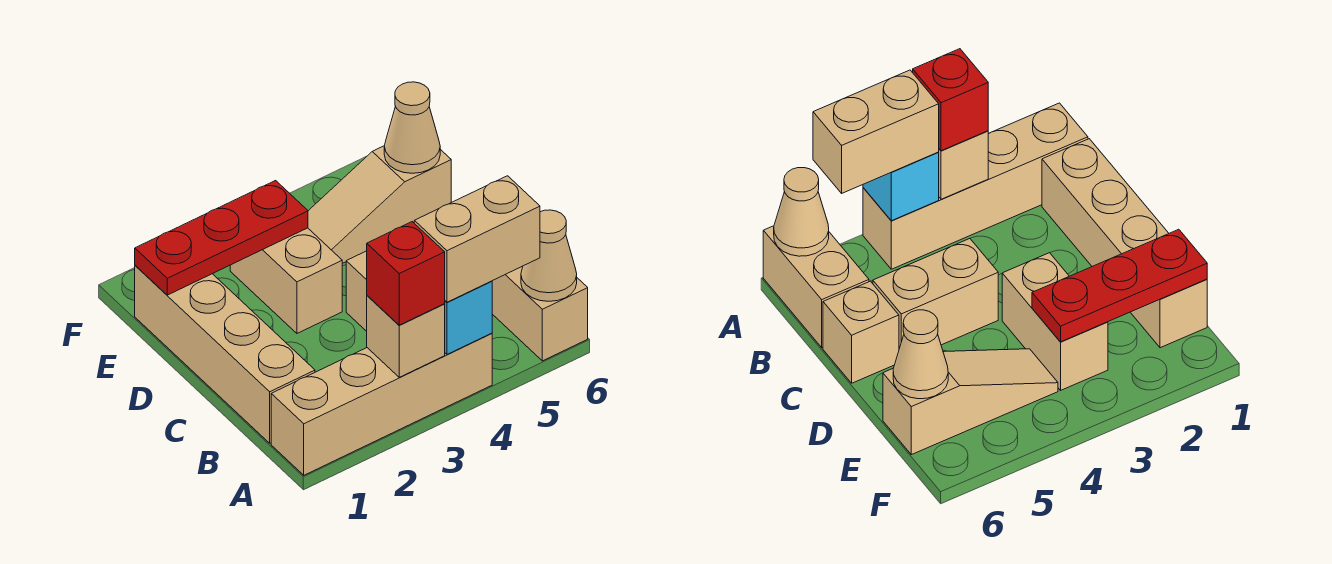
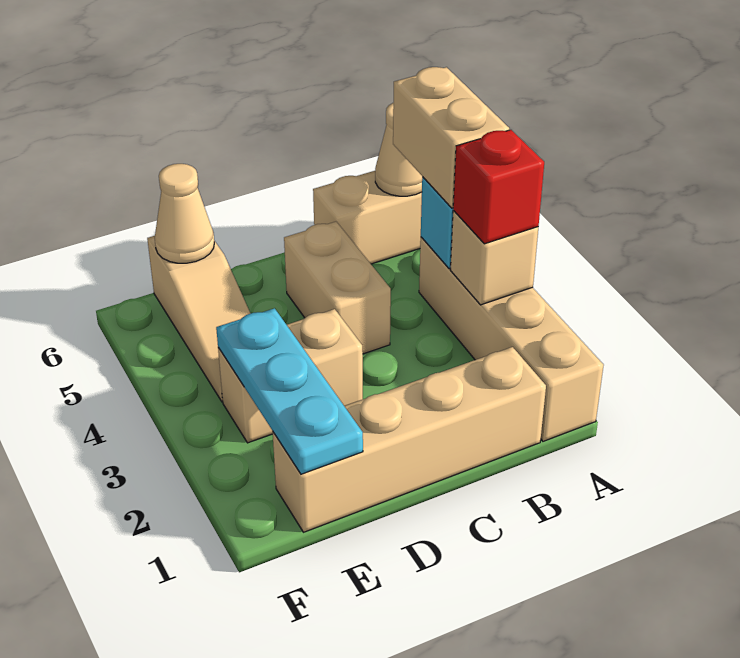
tan brick C6 level 1 -> none
red plate E1:E3 level 2 -> cyan plate E1:E3 level 2

